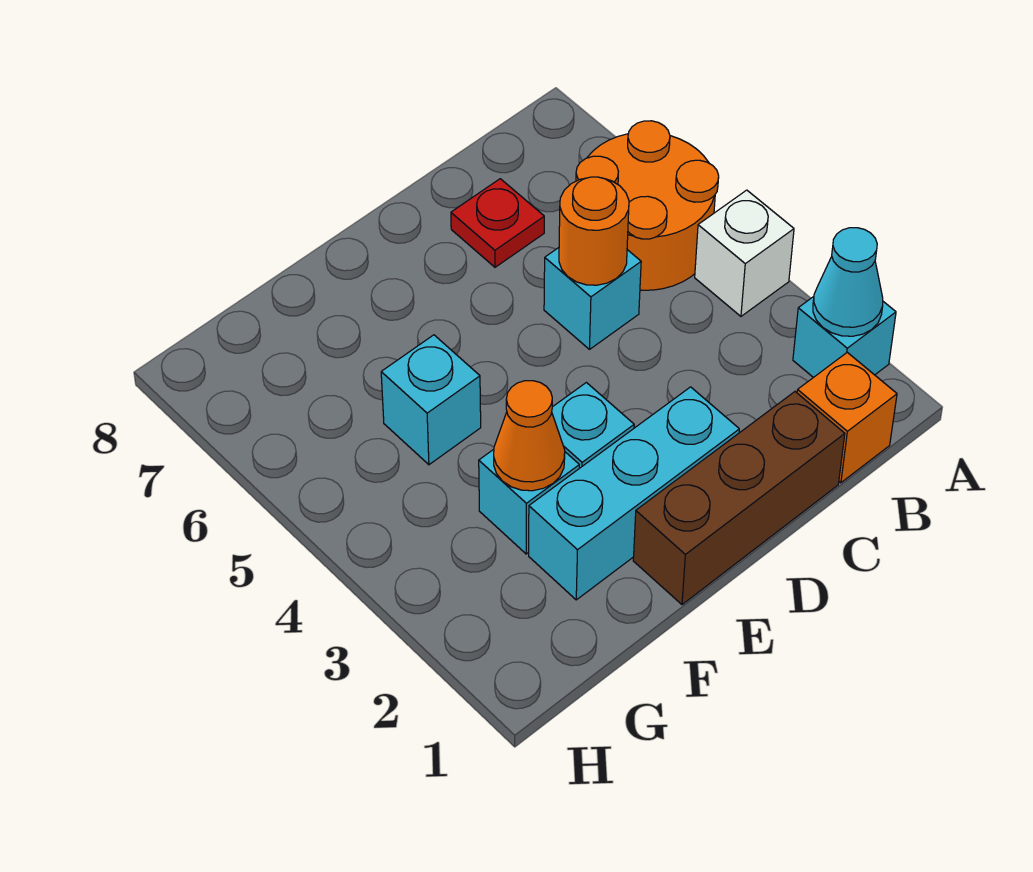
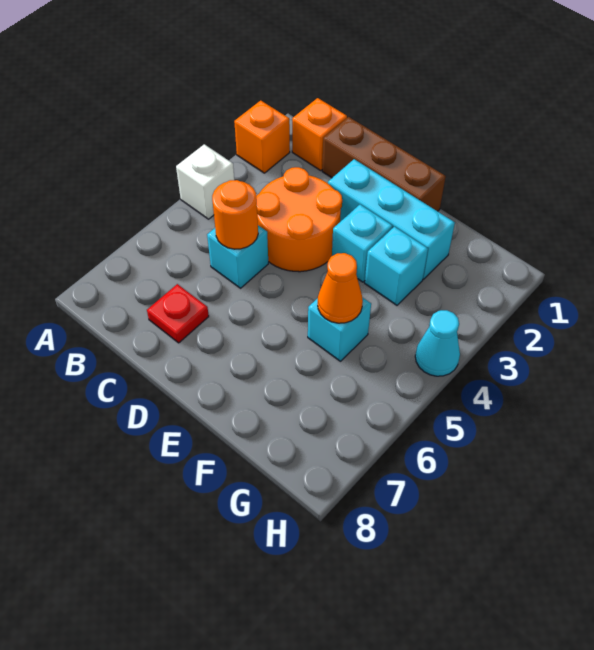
cyan brick A2 level 1 -> orange brick A2 level 1
cyan cone A2 level 2 -> cyan cone H4 level 1
orange round brick A5:B6 level 1 -> orange round brick C3:D4 level 1
orange cone F3 level 2 -> orange cone F5 level 2

